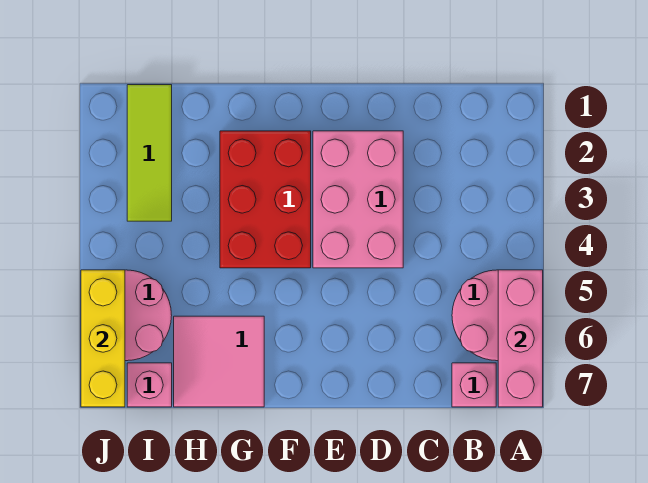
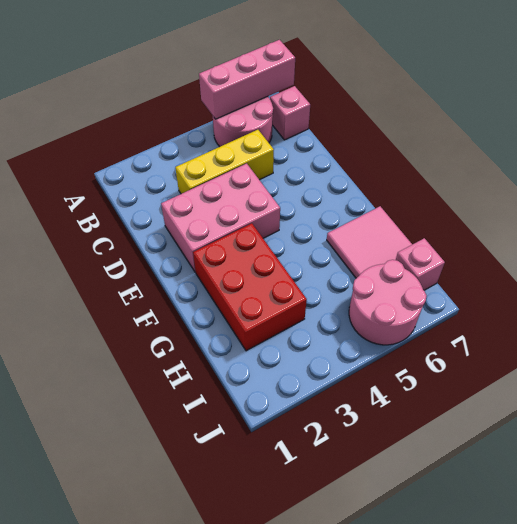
red brick F2:G4 level 1 -> red brick F2:H3 level 1
lime tile I1:I3 level 1 -> none
yellow brick J5:J7 level 2 -> yellow brick C3:C5 level 1

